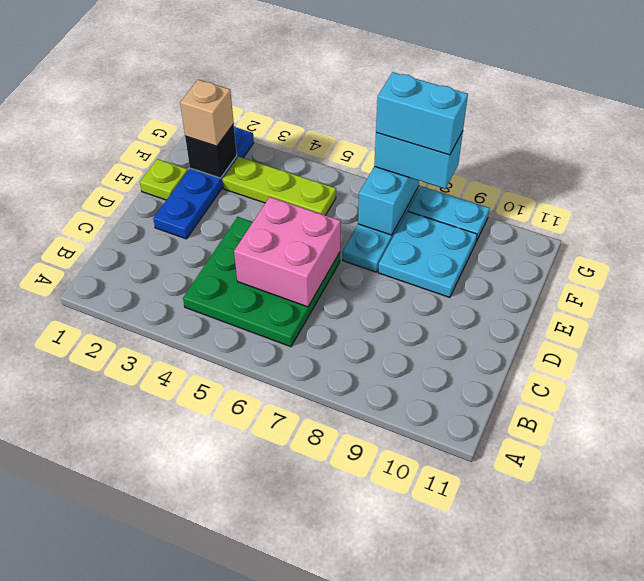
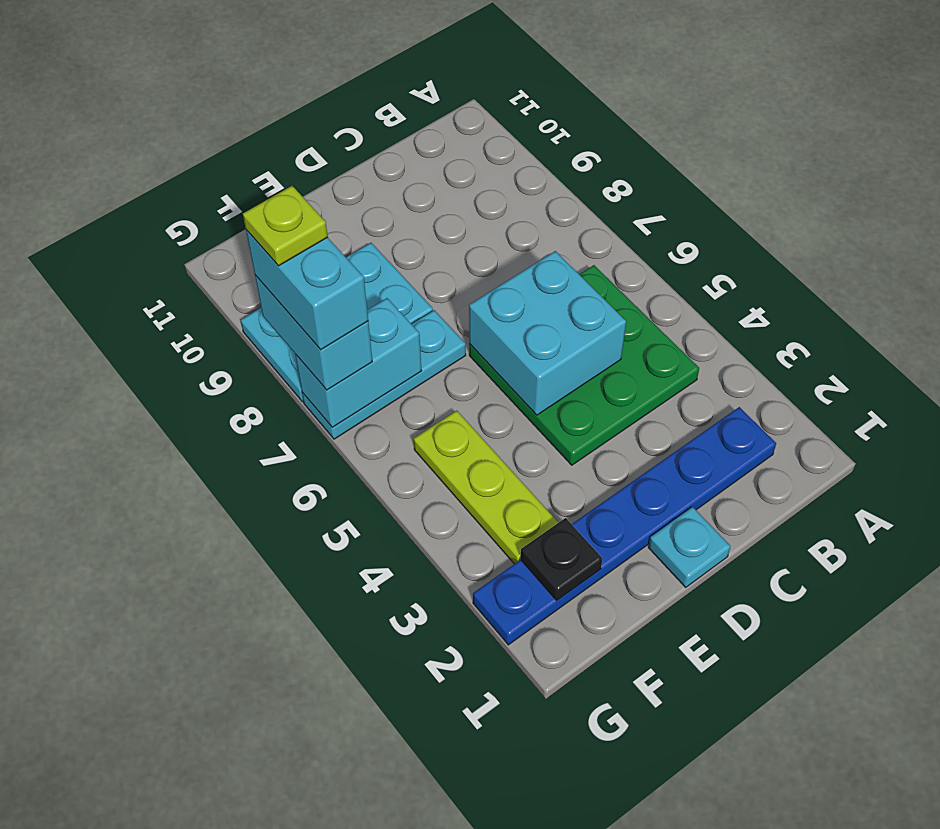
pink brick C5:D6 level 2 -> cyan brick C5:D6 level 2
none -> cyan plate D1 level 1
blue plate D2:G2 level 1 -> blue plate B2:G2 level 1
lime plate E1 level 1 -> lime plate G8 level 5
black brick F2 level 2 -> black plate F2 level 2
tan brick F2 level 3 -> none

